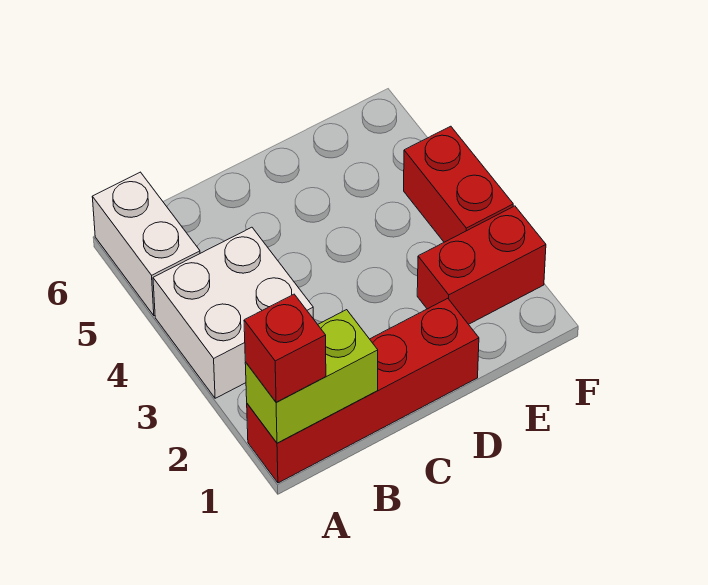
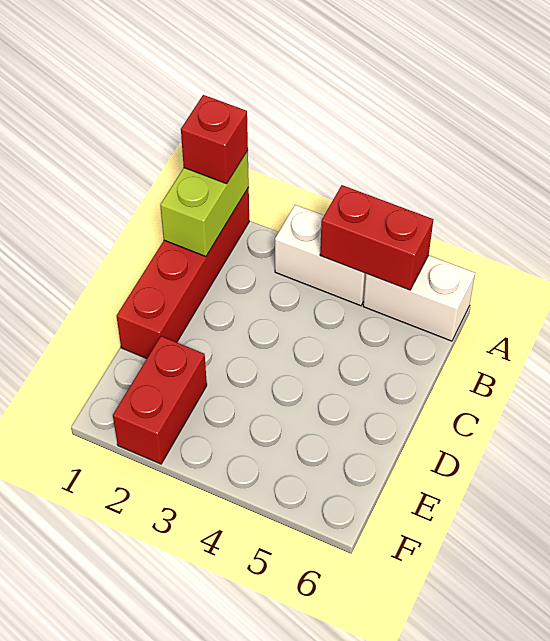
white brick A3:B4 level 1 -> white brick A3:A4 level 1
red brick F3:F4 level 1 -> red brick A4:A5 level 2

